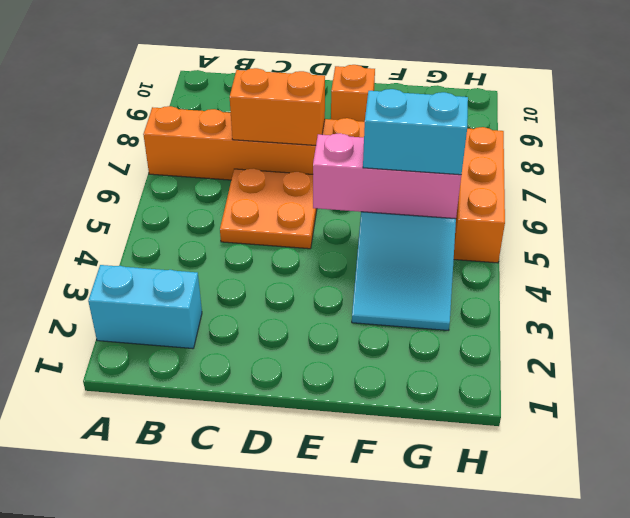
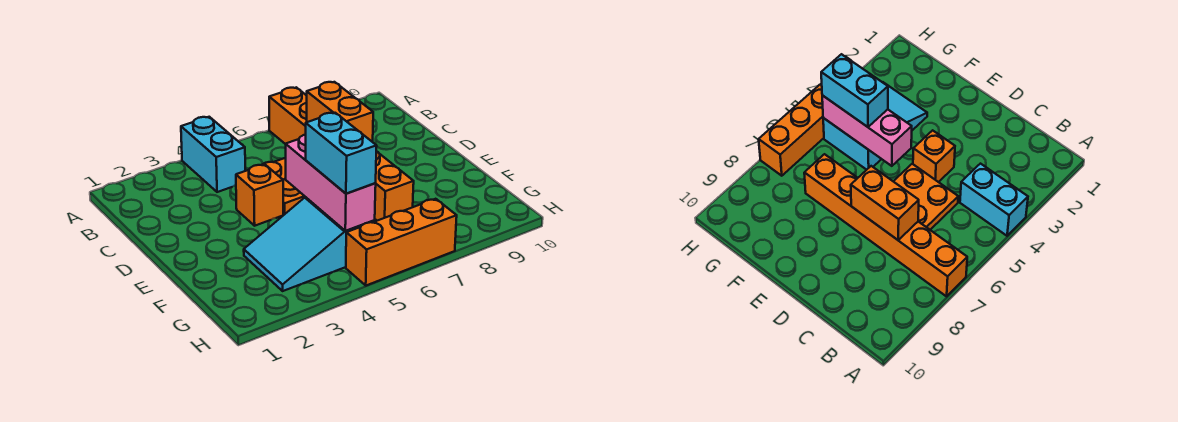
cyan brick A2:B2 level 1 -> cyan brick A4:B4 level 1
orange brick E9 level 1 -> orange brick D4 level 1

